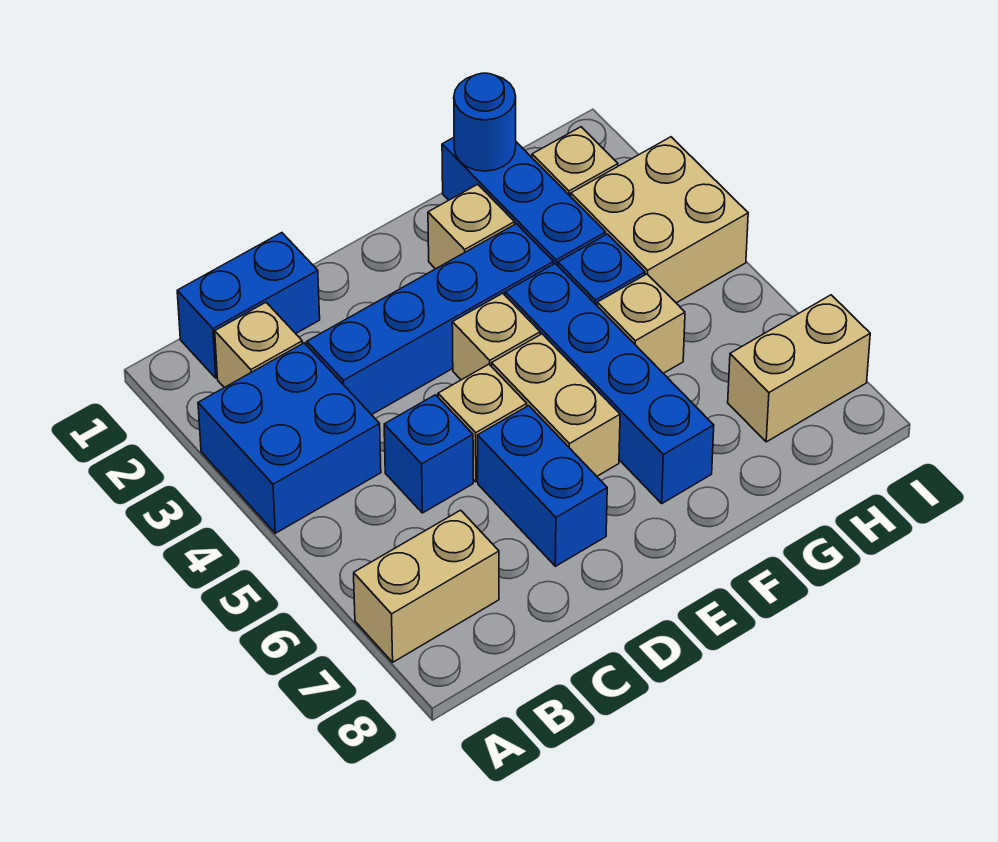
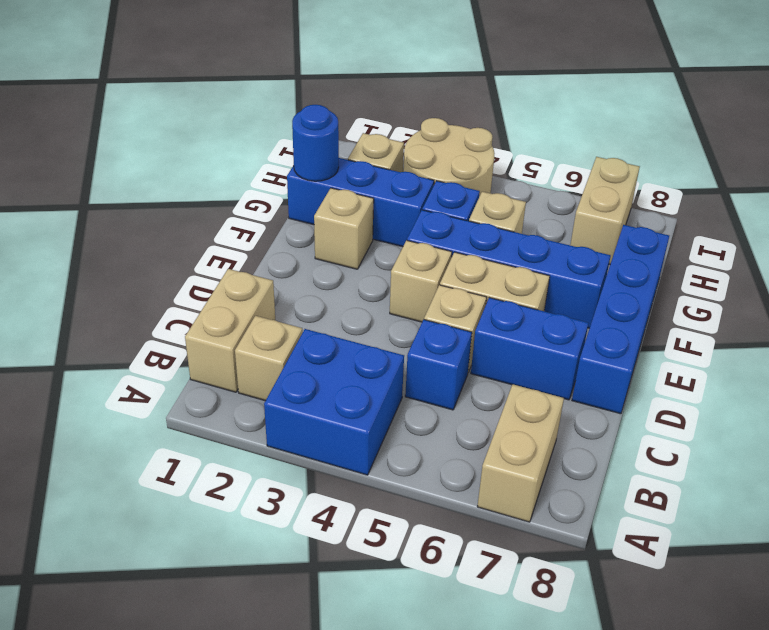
blue brick B1:C1 level 1 -> tan brick B1:C1 level 1
blue brick C3:F3 level 1 -> blue brick D8:G8 level 1
tan brick H3:I4 level 1 -> tan round brick H3:I4 level 1

